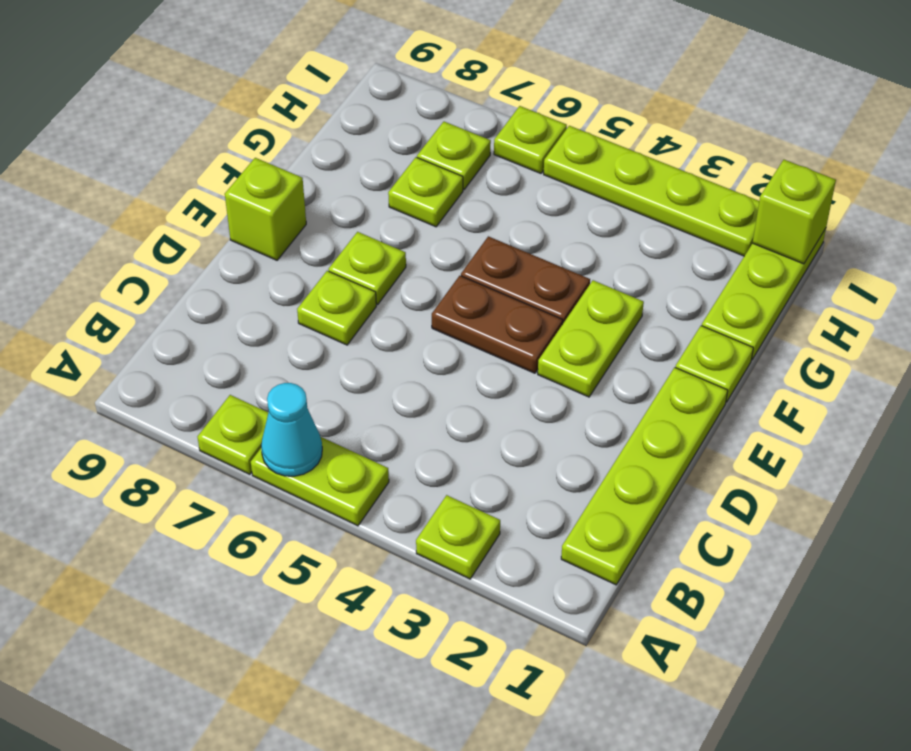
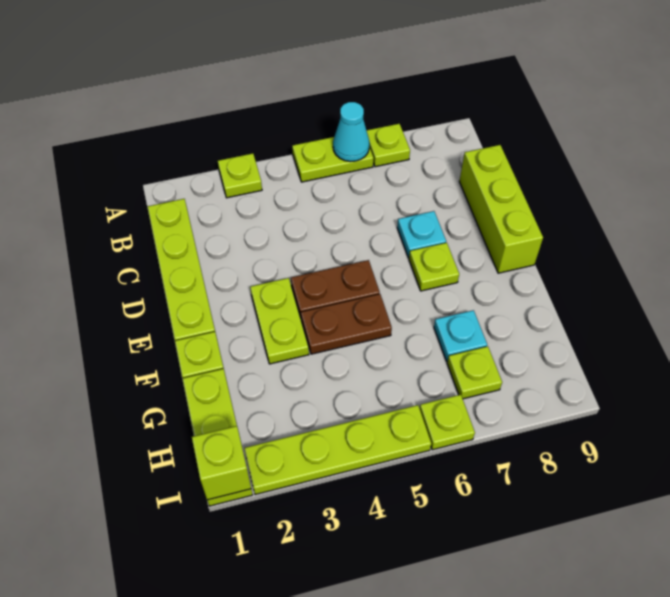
lime plate D7 level 1 -> cyan plate D7 level 1
lime brick E9 level 1 -> lime brick C9:E9 level 1
lime plate G7 level 1 -> cyan plate G7 level 1

